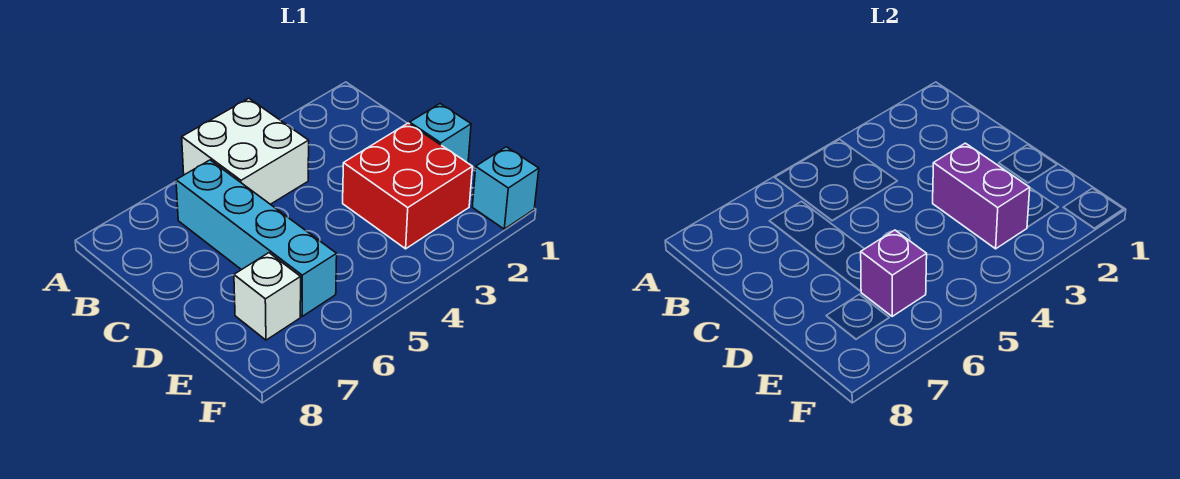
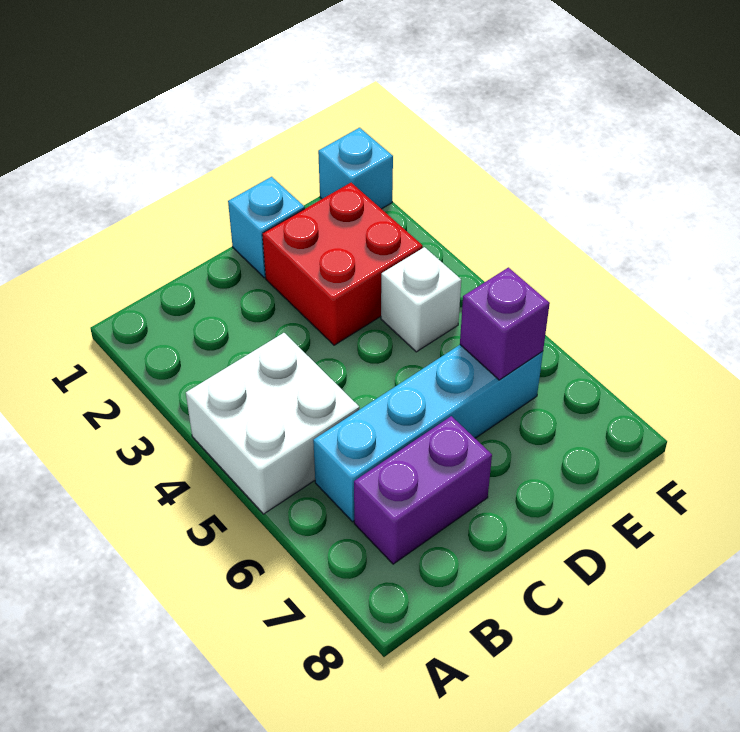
purple brick D3:E3 level 2 -> purple brick B7:C7 level 1
white brick E7 level 1 -> white brick E4 level 1

